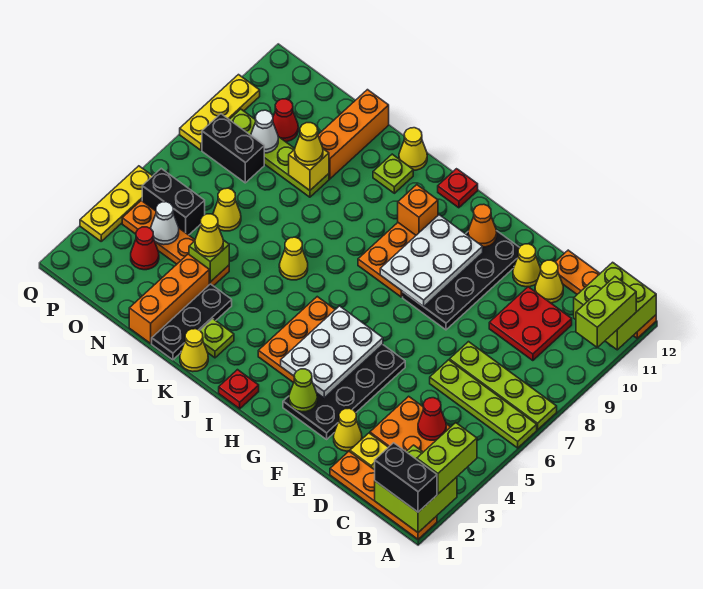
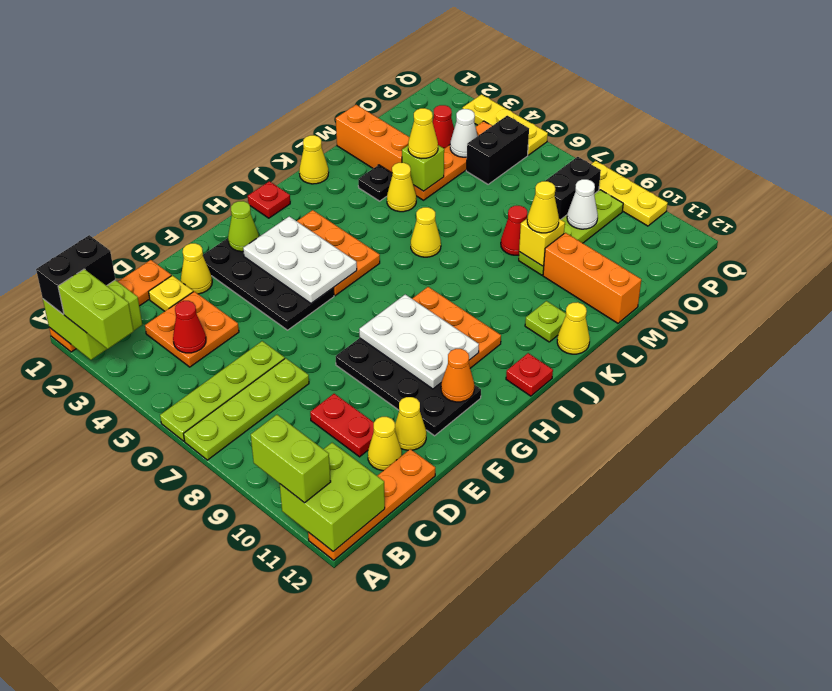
red plate C9:D10 level 1 -> red plate D9:D10 level 1
orange brick I10 level 2 -> none
lime plate K2 level 1 -> none
black plate L1:L3 level 1 -> black plate L3 level 1
yellow cone N6 level 1 -> yellow cone L4 level 1
red cone O10 level 1 -> red cone M8 level 1

